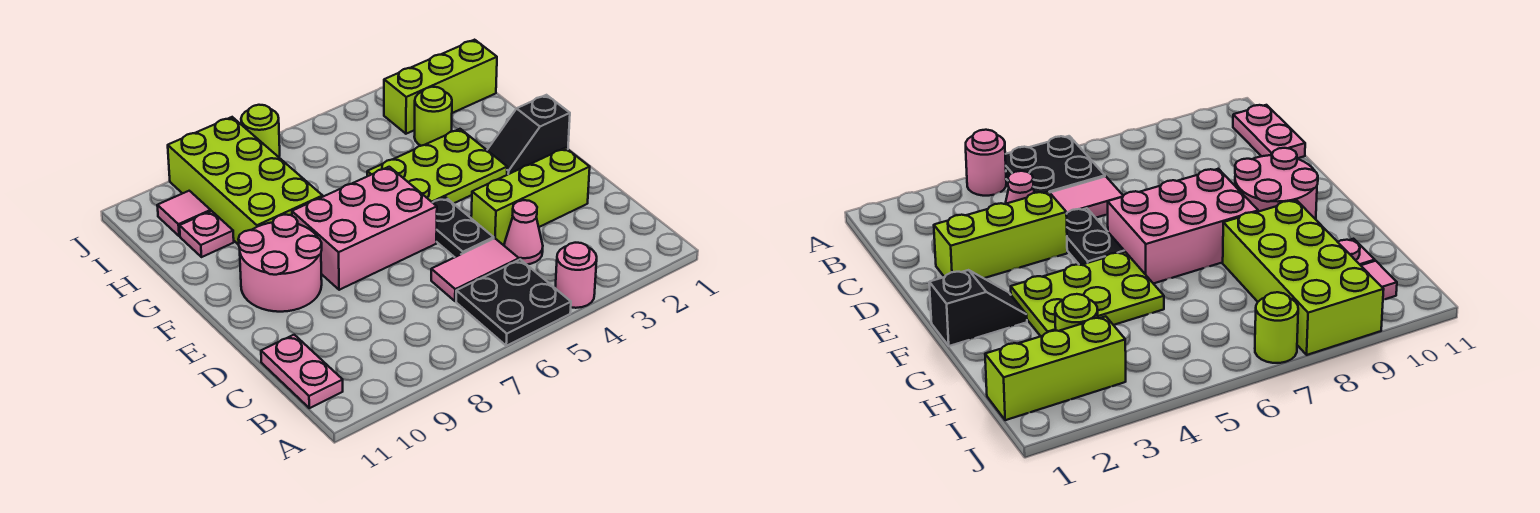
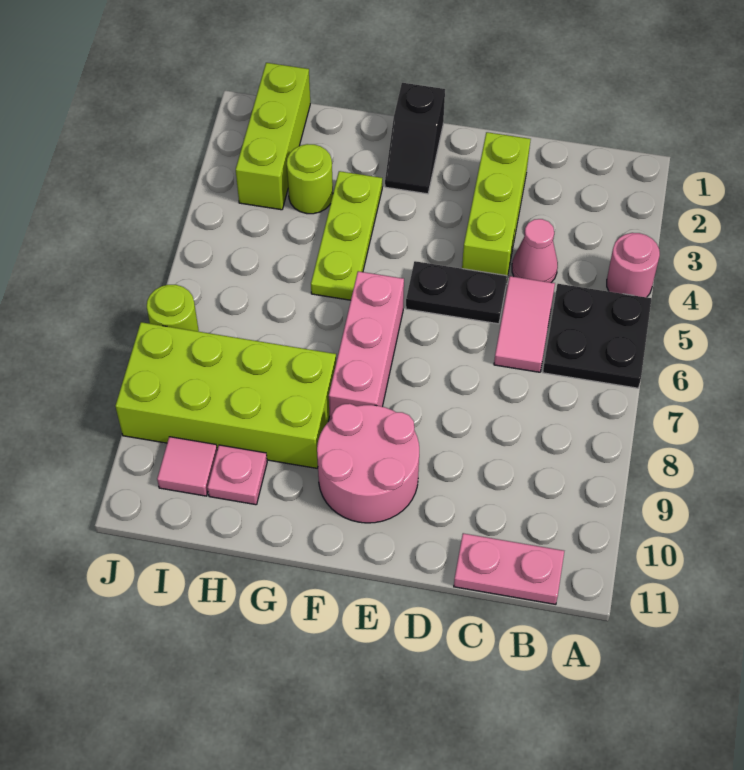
pink brick E6:F8 level 1 -> pink brick F6:F8 level 1
lime plate F3:G5 level 1 -> lime plate G3:G5 level 1

